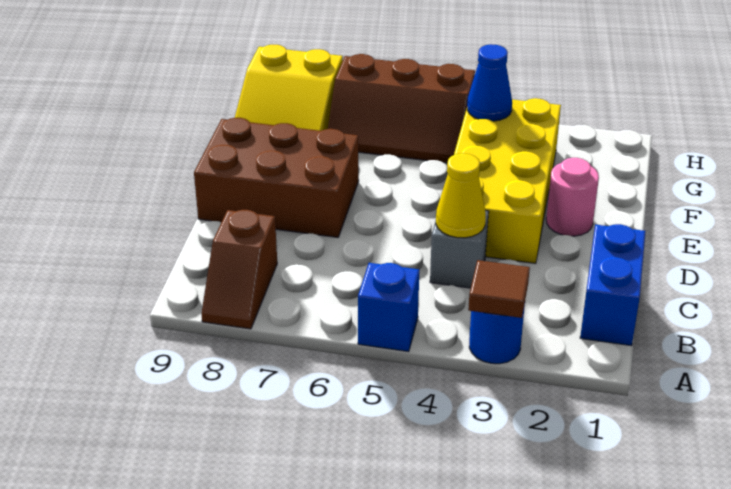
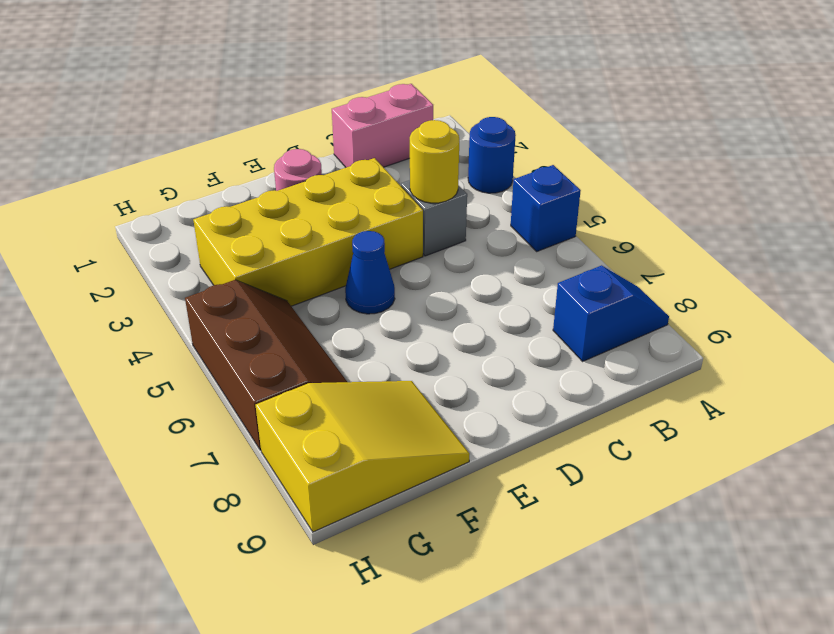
brown tile A3 level 2 -> none
brown slope A8:B8 level 1 top B -> blue slope A8:B8 level 1 top B
blue brick B1:C1 level 1 -> pink brick B1:C1 level 1
yellow cone C4 level 2 -> yellow round brick C4 level 2
brown brick D7:E9 level 1 -> none
blue cone G4 level 2 -> blue cone E5 level 1

